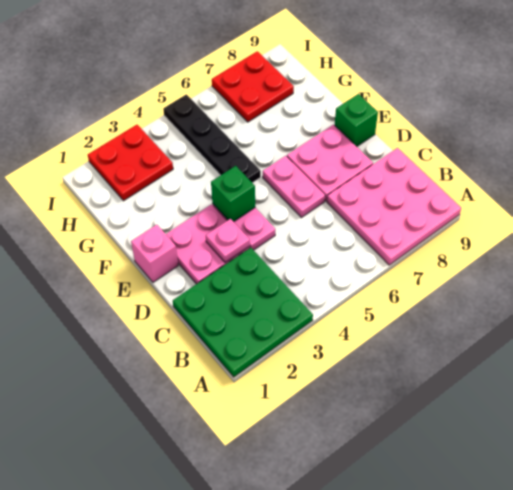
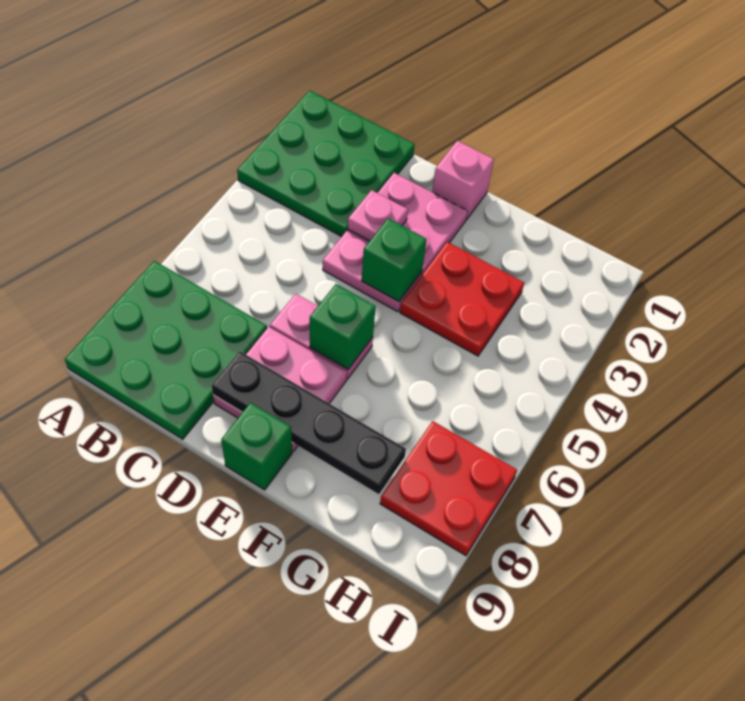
pink plate A7:C9 level 1 -> green plate A7:C9 level 1
none -> green brick E6 level 2
black plate F5:I5 level 1 -> black plate D8:G8 level 2
red plate H2:I3 level 1 -> red plate F3:G4 level 1

